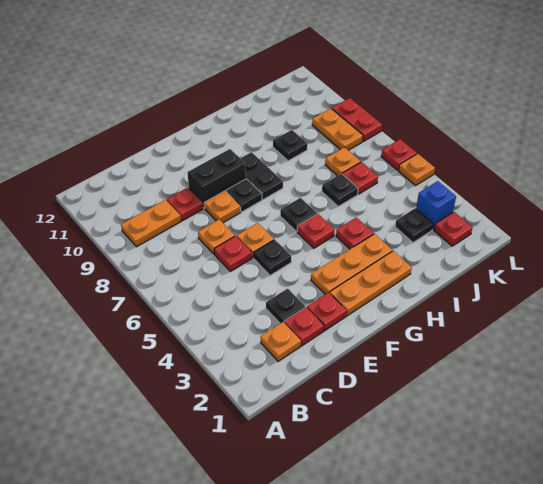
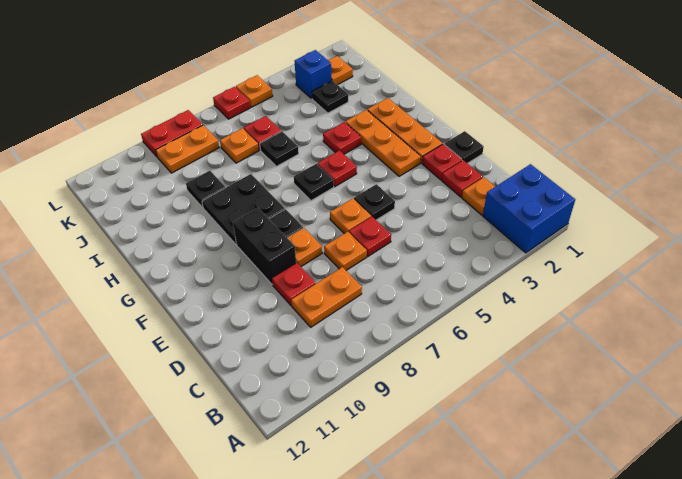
none -> blue brick A1:B2 level 1
orange plate B9:C9 level 1 -> orange plate C8:C9 level 1
black plate D3 level 1 -> black plate E1 level 1
black plate G8:G9 level 1 -> black plate G8:H9 level 1
red plate K2 level 1 -> orange plate K2 level 1

